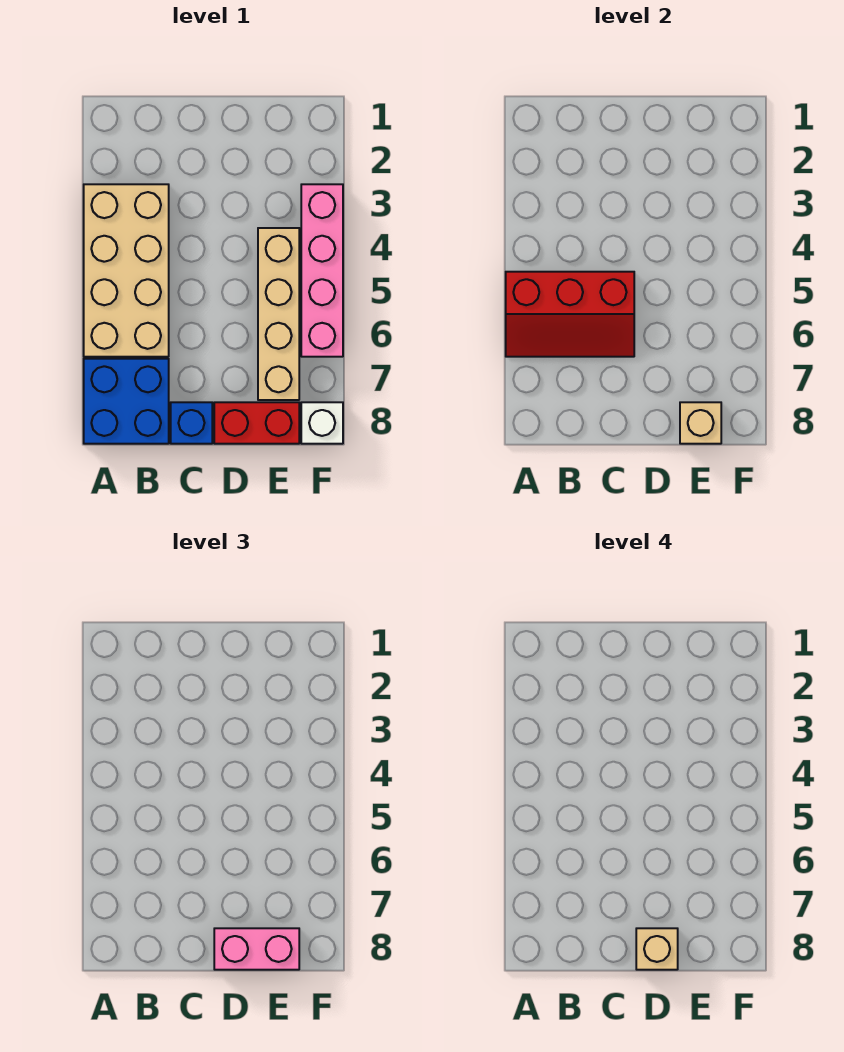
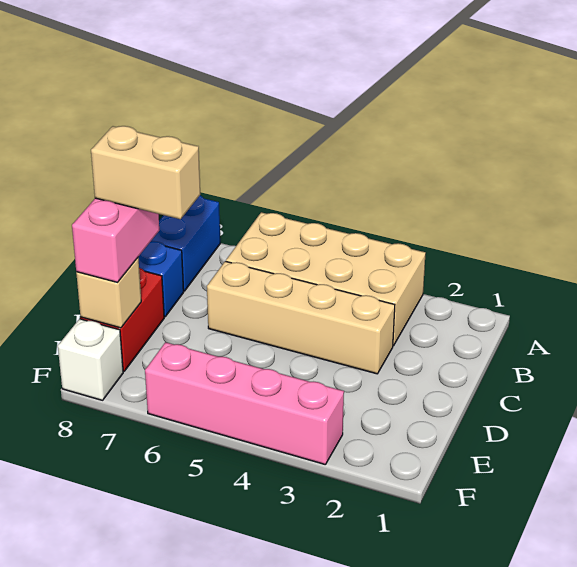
red slope A5:C6 level 2 top 5 -> none
blue brick A7:B8 level 1 -> blue brick A8:B8 level 1
tan brick D8 level 4 -> tan brick D7:D8 level 4
tan brick E4:E7 level 1 -> tan brick C3:C6 level 1

